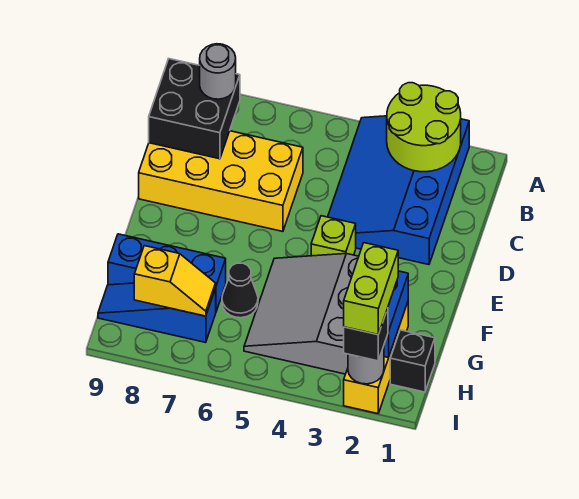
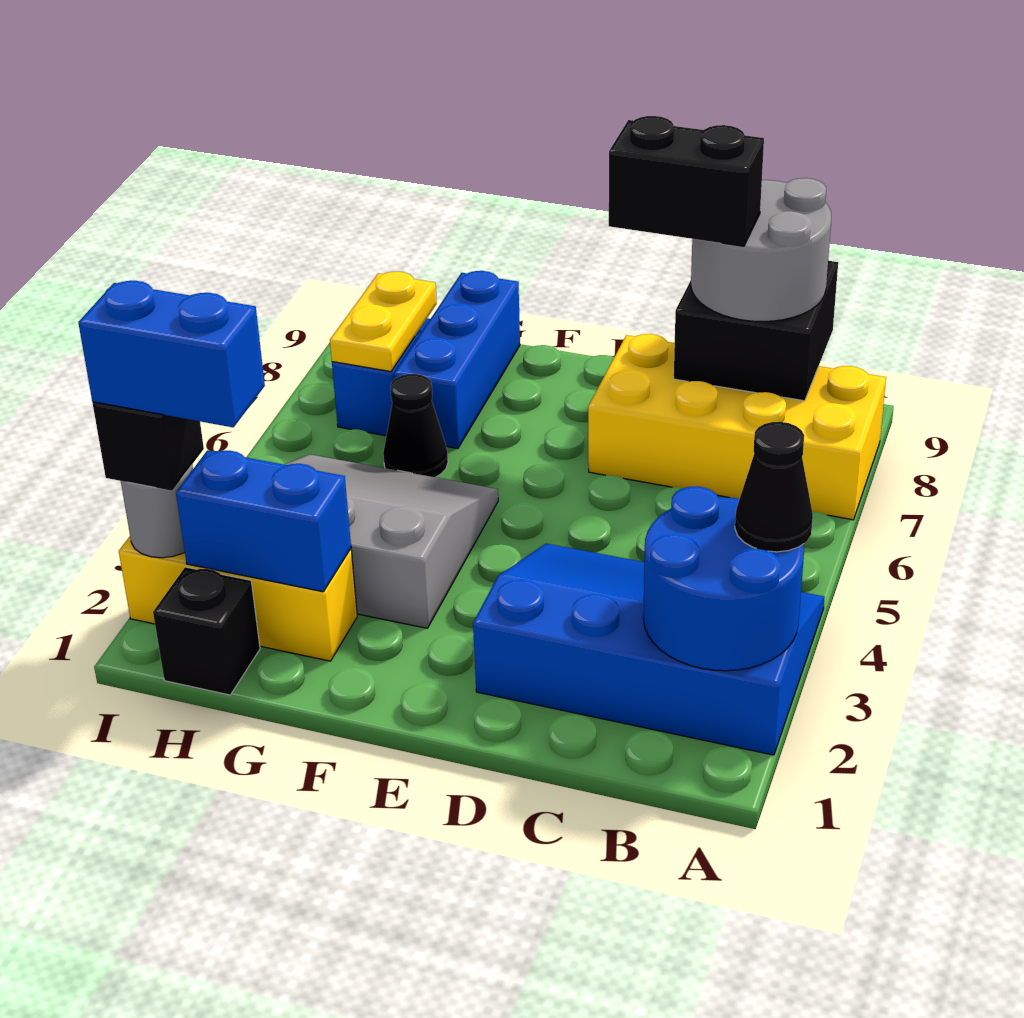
lime round brick A2:B3 level 2 -> blue round brick A2:B3 level 2
none -> black cone A3 level 3
grey round brick B8 level 3 -> grey round brick B8:C9 level 3
yellow brick C6:D9 level 1 -> yellow brick A7:D8 level 1
none -> black brick C8:D8 level 4
lime brick E4 level 1 -> none
lime brick H2:I2 level 4 -> blue brick H2:I2 level 4
yellow slope H7:H8 level 2 top 8 -> yellow plate H7:H8 level 2

